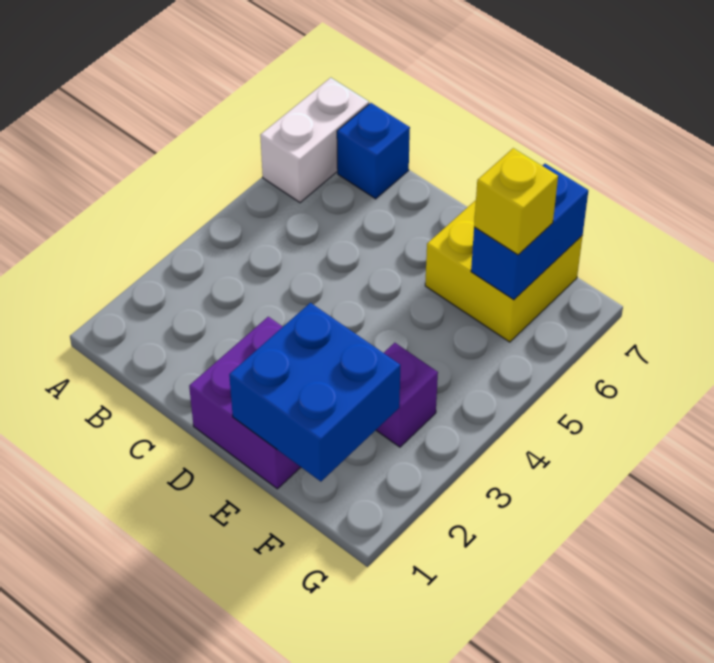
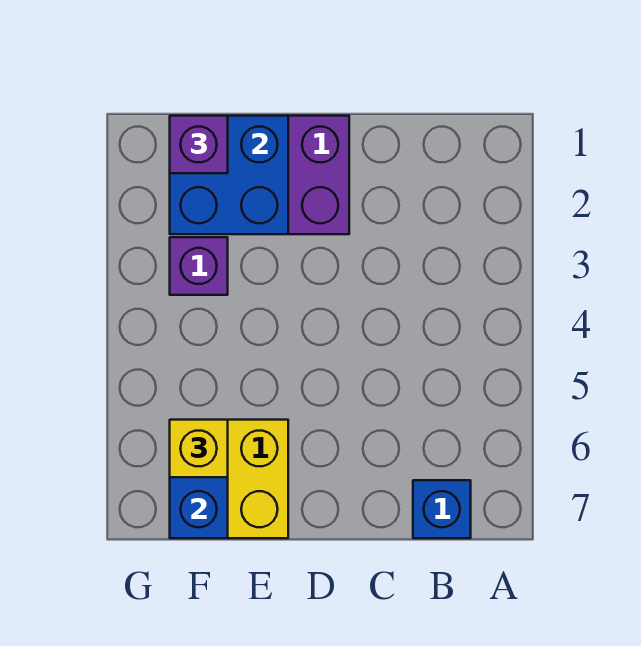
white brick A6:A7 level 1 -> none
none -> purple brick F1 level 3

